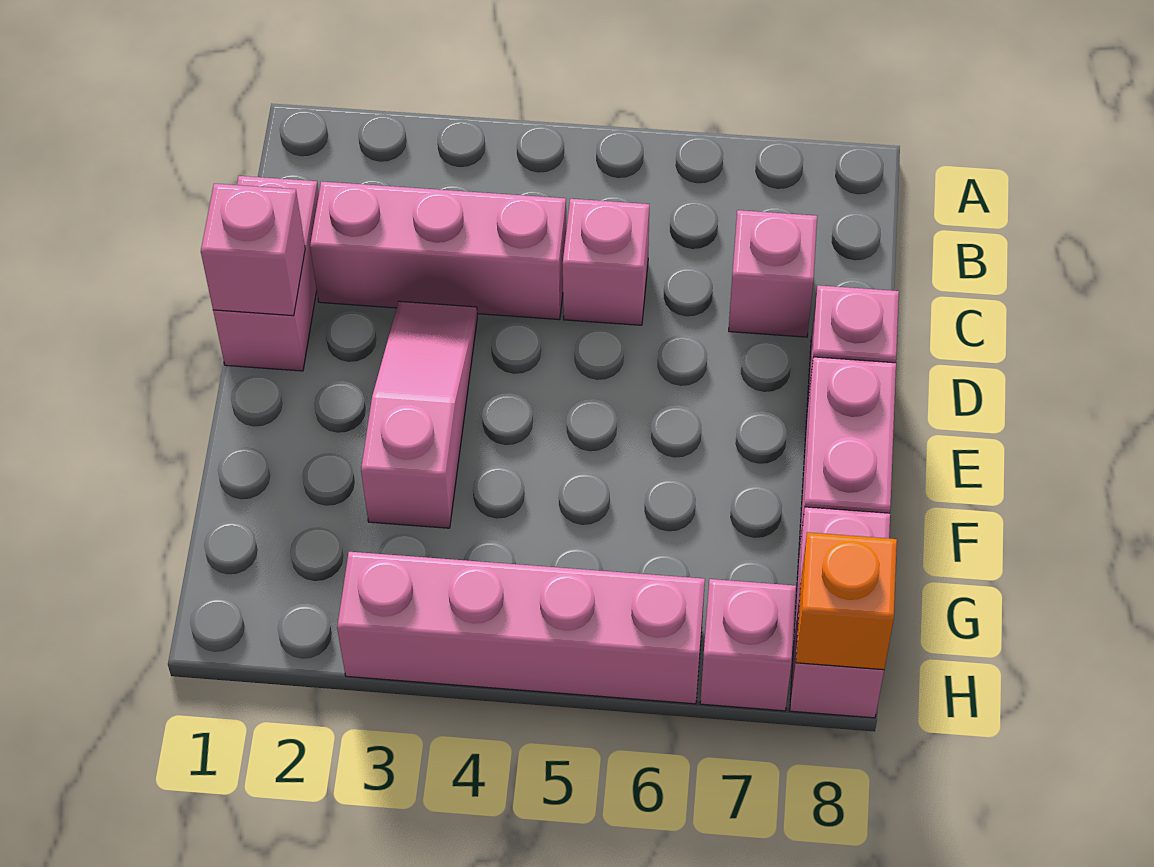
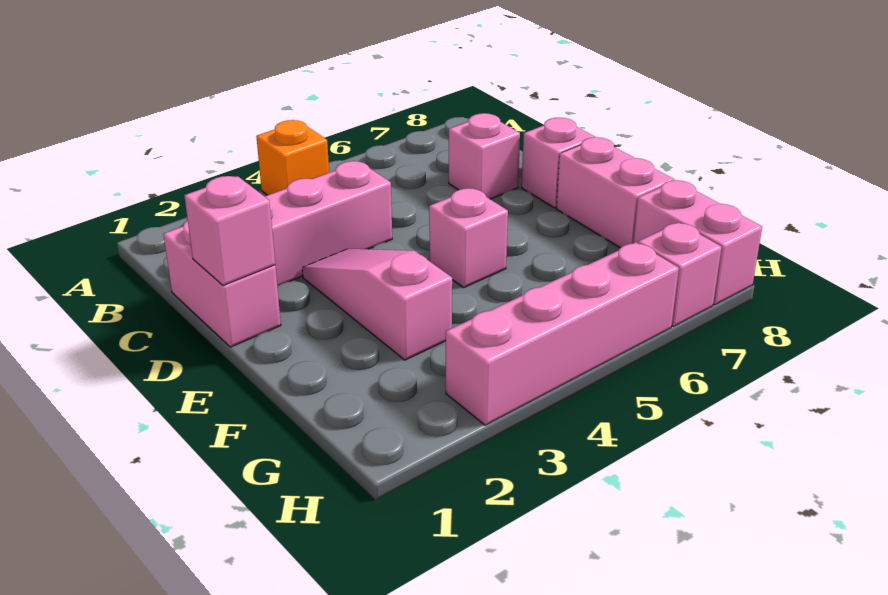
pink brick C5 level 1 -> pink brick E5 level 1
orange brick H8 level 2 -> orange brick A4 level 1

